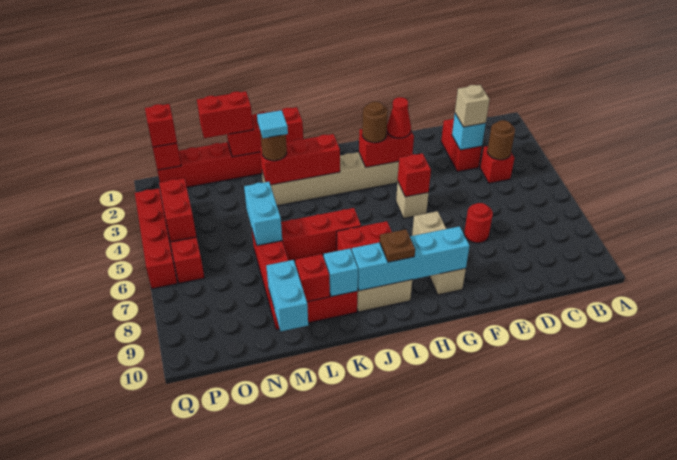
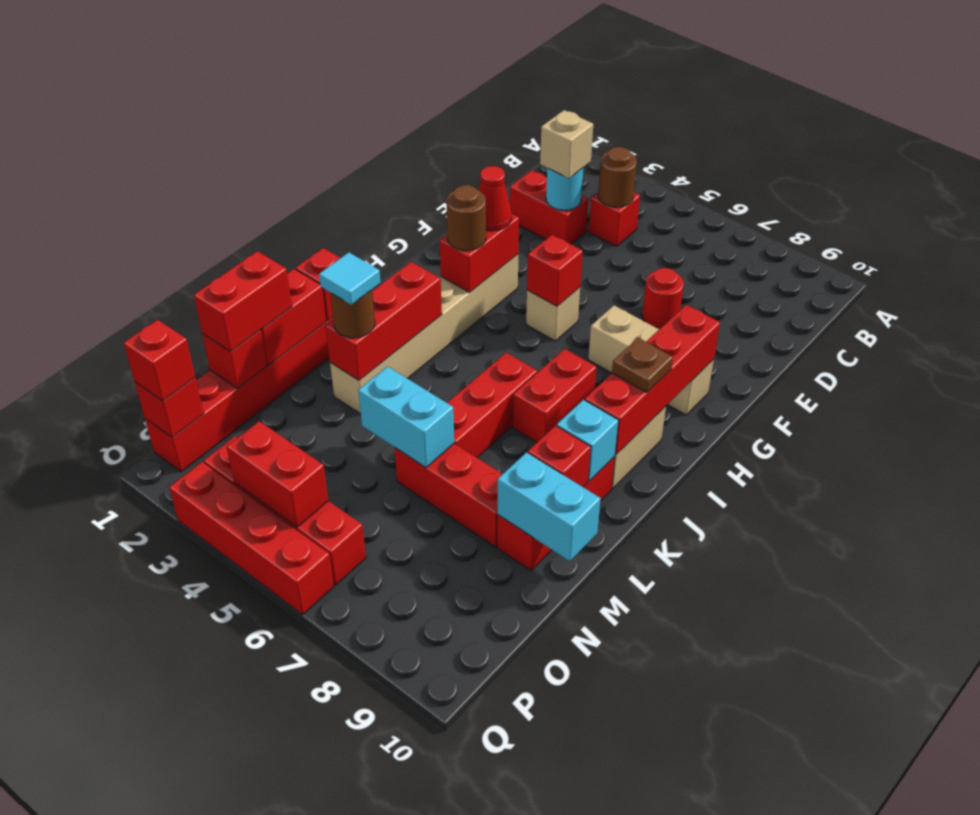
cyan brick D3 level 2 -> cyan round brick D3 level 2
cyan brick G9:J9 level 2 -> red brick G9:J9 level 2
none -> red brick N1 level 2

